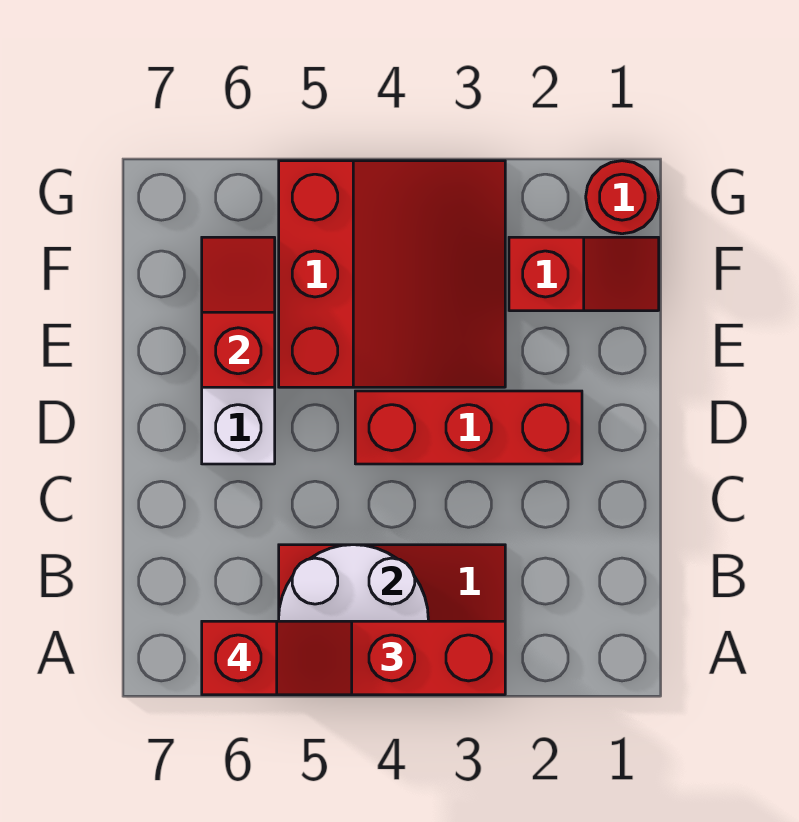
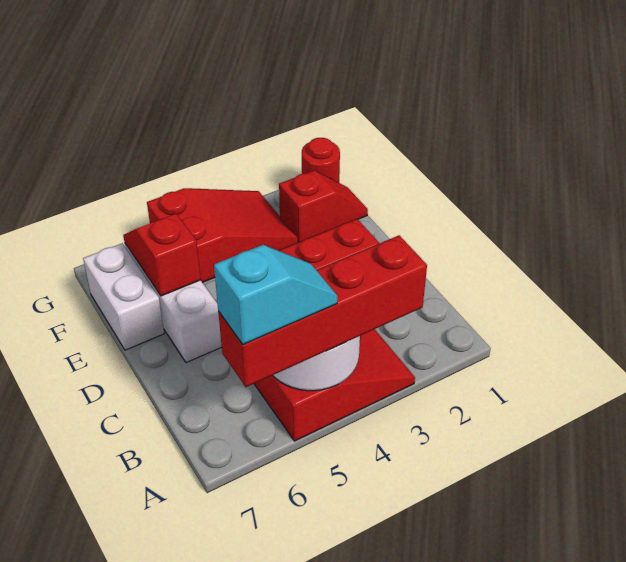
red slope A5:A6 level 4 top 6 -> cyan slope A5:A6 level 4 top 6
red slope E3:G5 level 1 top 5 -> red slope F3:G5 level 1 top 5
none -> white brick E7:F7 level 1

